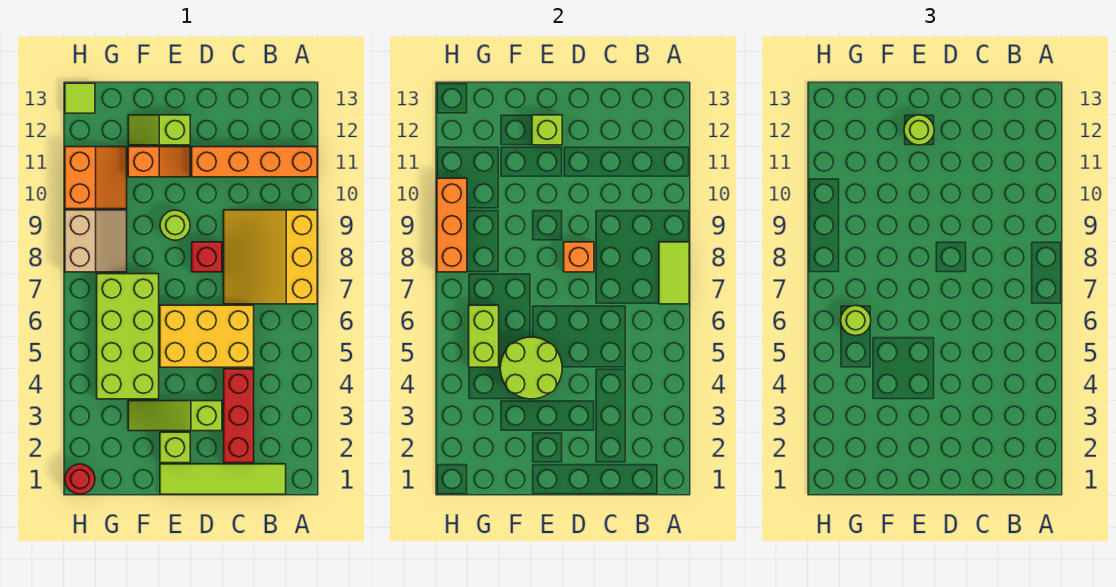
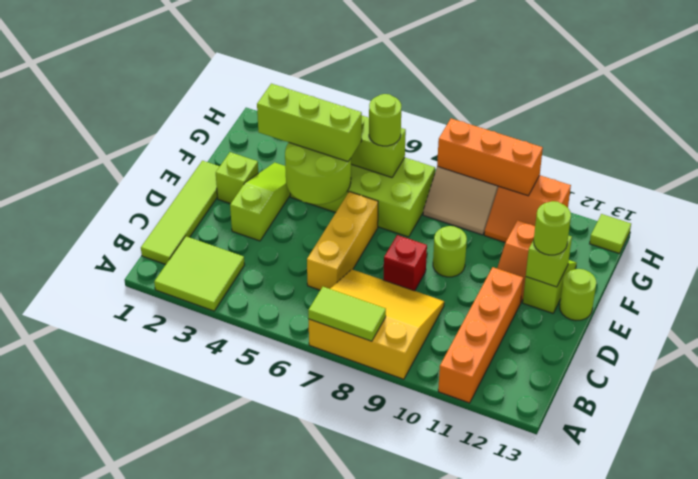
none -> lime tile A2:B3 level 1
red brick C2:C4 level 1 -> none
yellow brick C5:E6 level 1 -> yellow brick C6:E6 level 1
orange brick D8 level 2 -> none
none -> lime round brick E13 level 1
none -> lime brick F3:F5 level 3
red round brick H1 level 1 -> none

